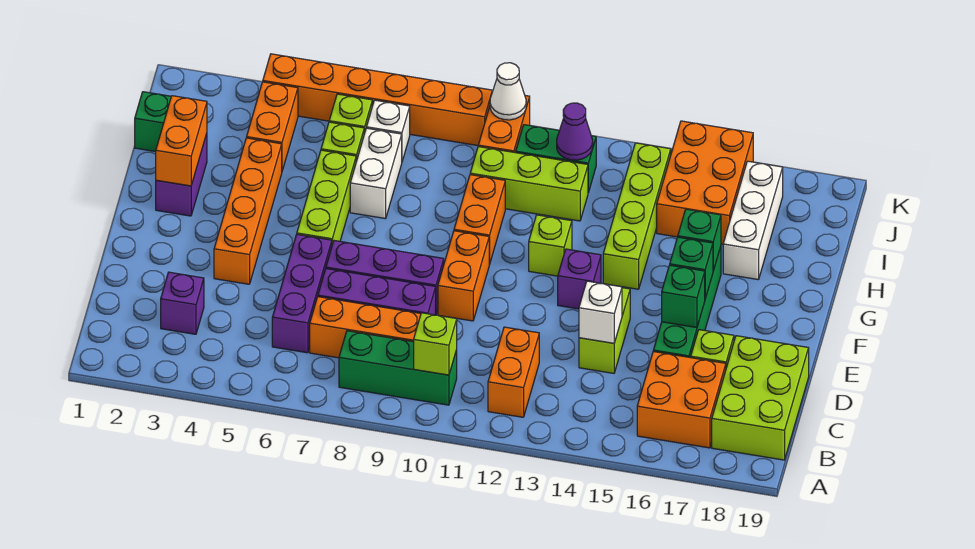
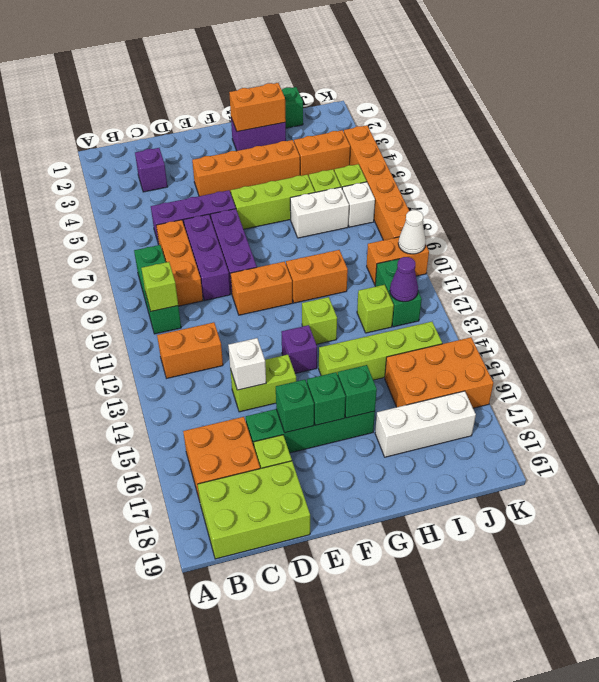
lime brick I10:I12 level 1 -> lime brick I12 level 1

